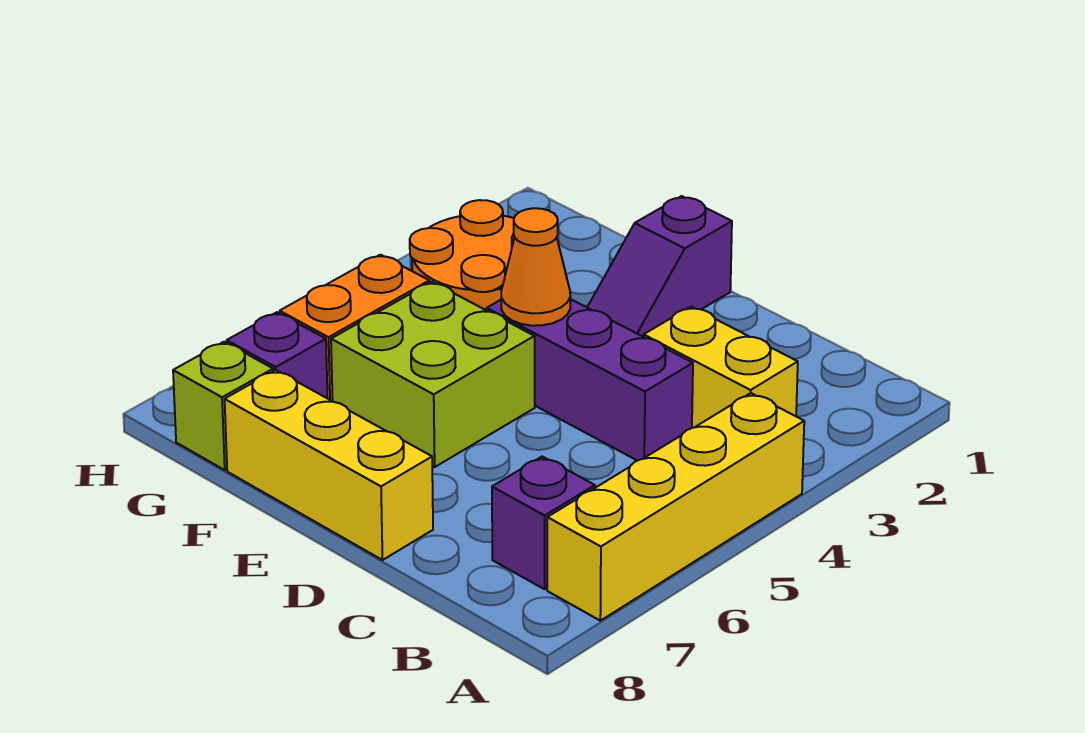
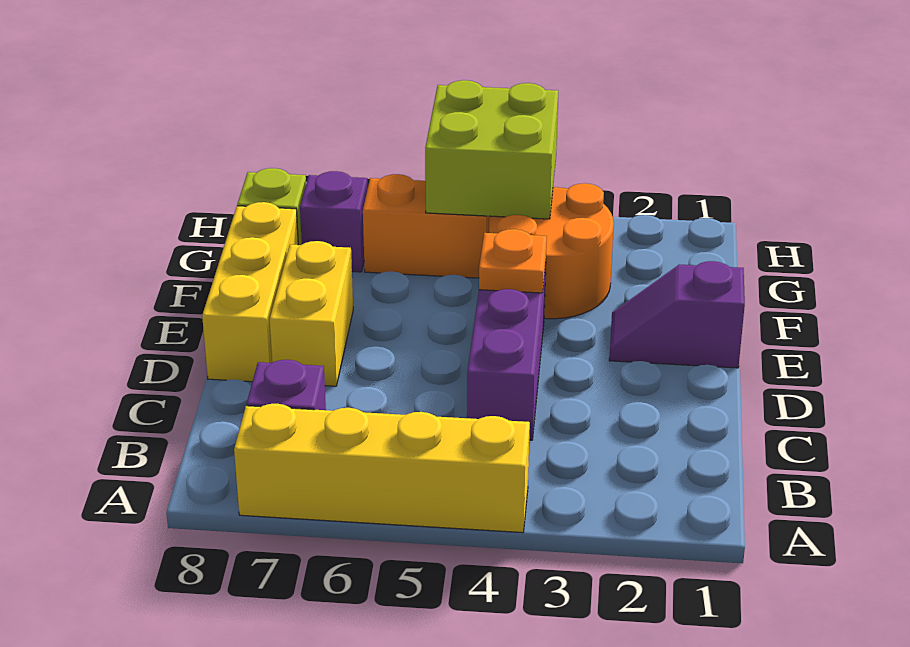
yellow brick B3:C3 level 1 -> yellow brick D7:E7 level 1
orange cone E4 level 2 -> orange plate E4 level 2
lime brick E5:F6 level 1 -> lime brick G4:H5 level 2

